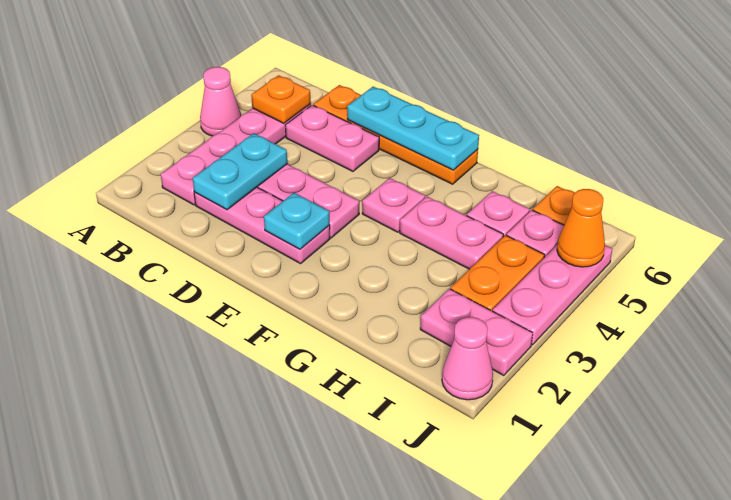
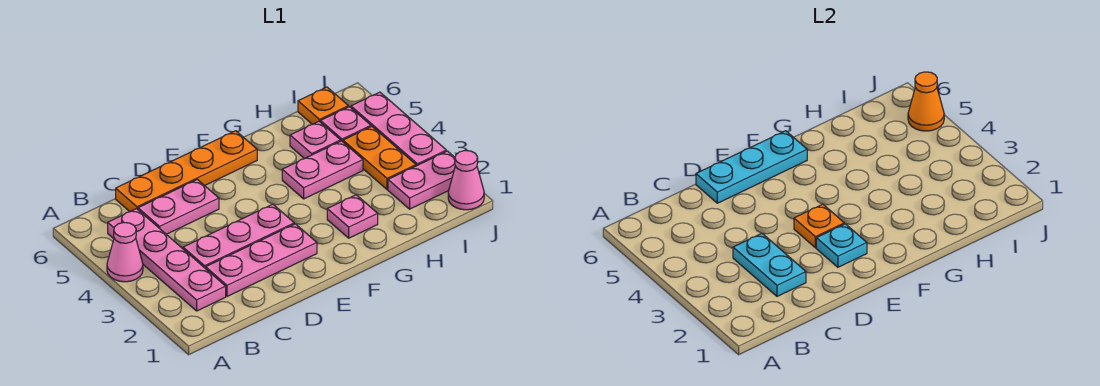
orange plate B5 level 2 -> orange plate E3 level 2
pink plate F4 level 1 -> pink plate G2 level 1

